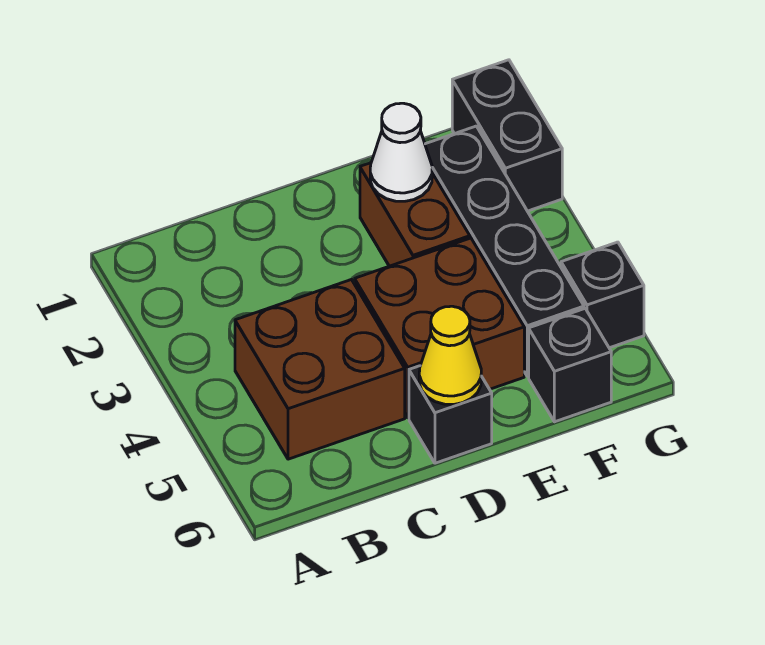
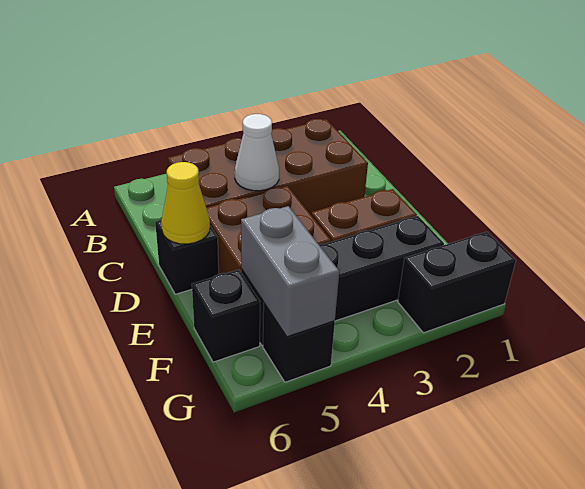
brown brick B4:C5 level 1 -> brown brick B2:C5 level 1
white cone E2 level 2 -> white cone C4 level 2
none -> grey brick F5:G5 level 2

